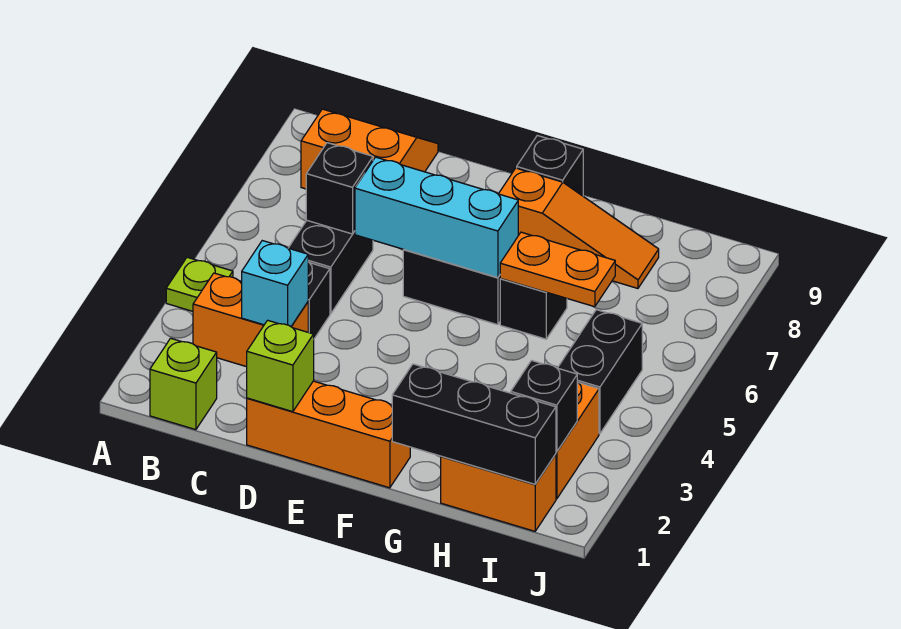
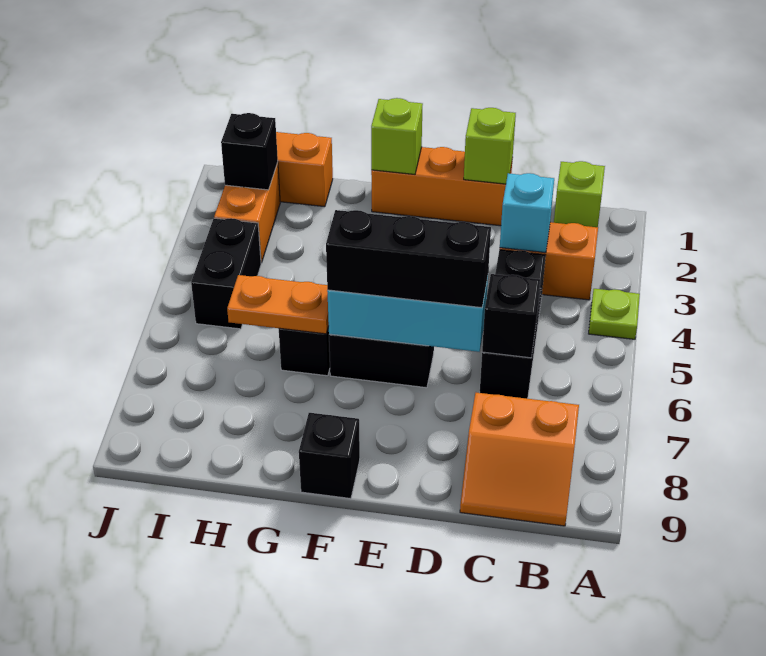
none -> lime brick F1 level 2
orange slope F8:H8 level 1 top F -> none
black brick G1:I1 level 2 -> black brick D6:F6 level 3

